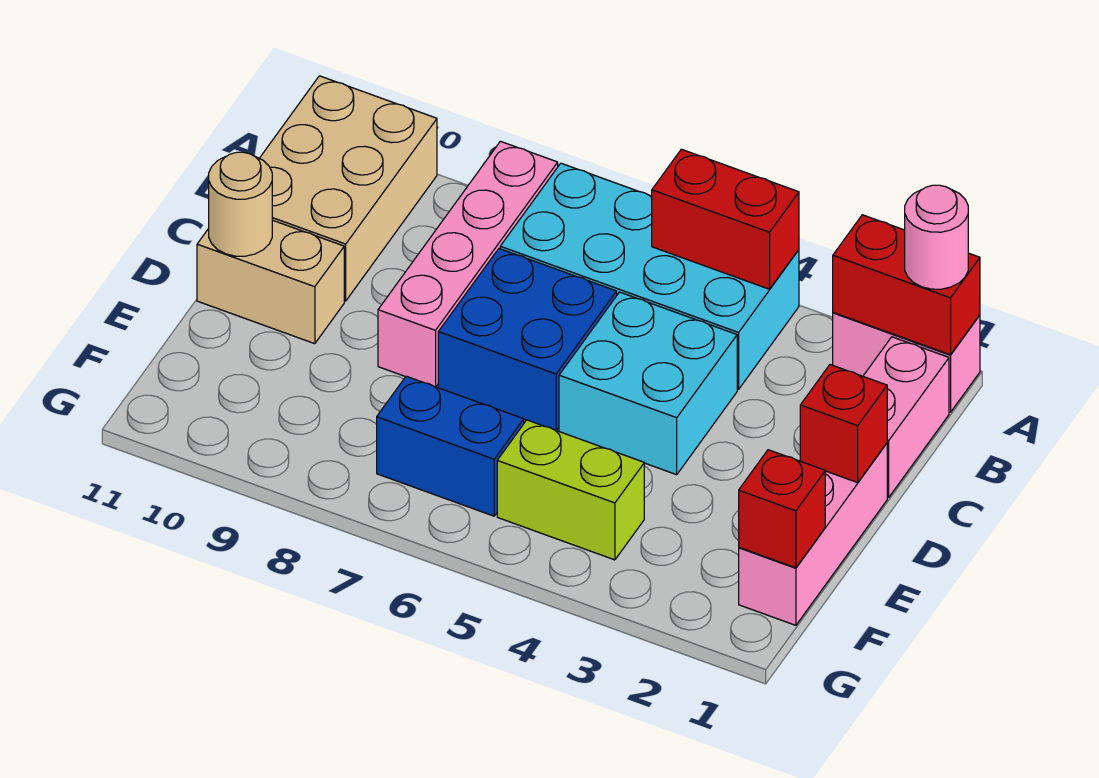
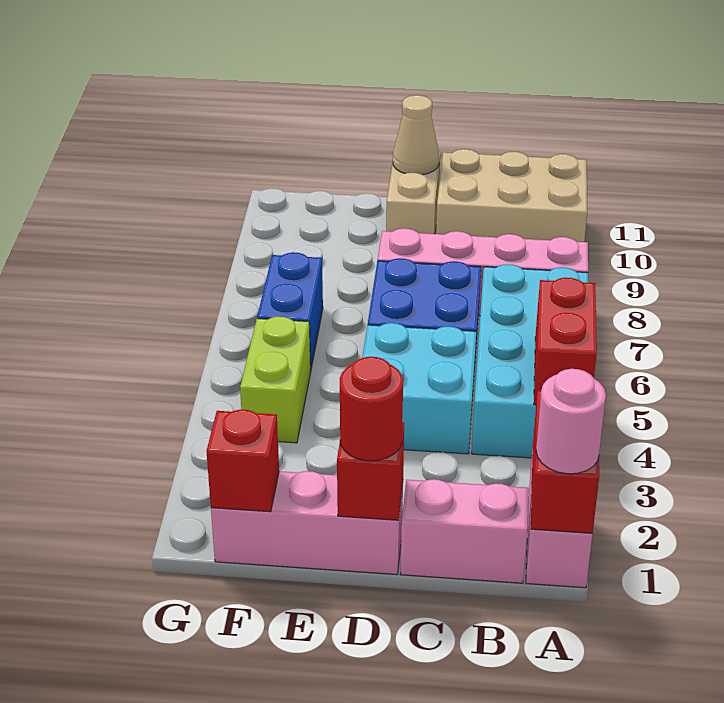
none -> red round brick D1 level 3
tan round brick D11 level 2 -> tan cone D11 level 2

